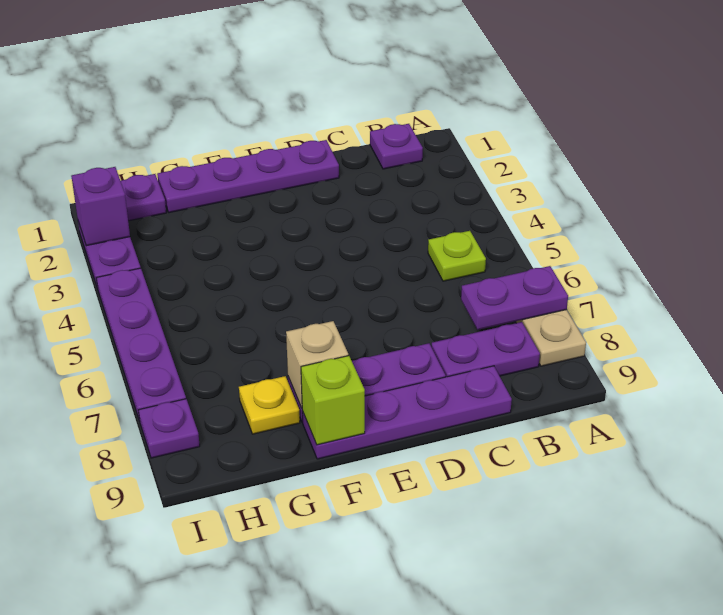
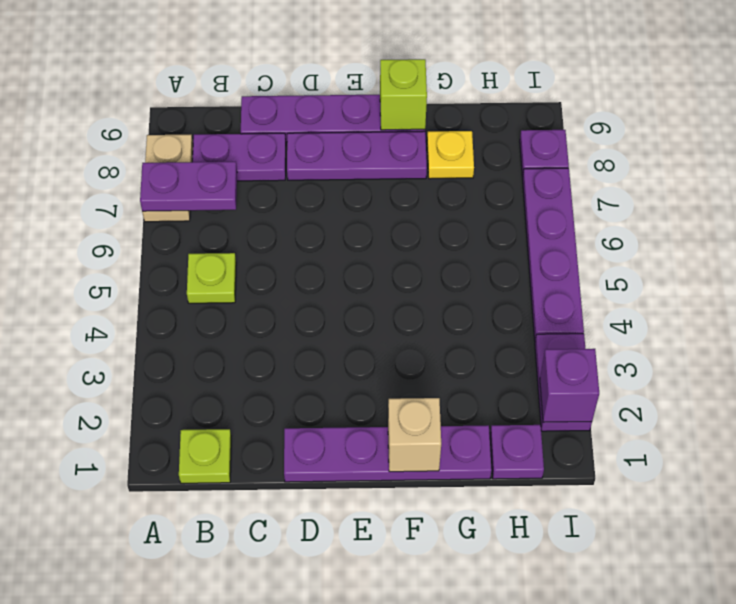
purple plate B1 level 1 -> lime plate B1 level 1
tan brick F8 level 2 -> tan brick F1 level 2

